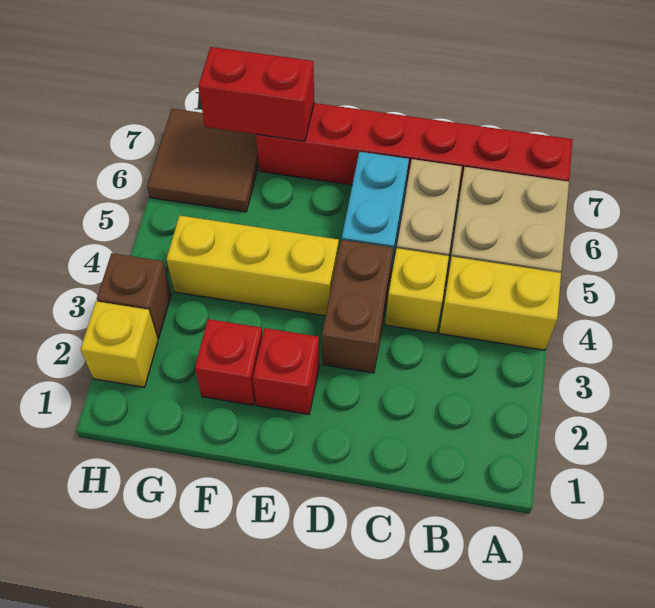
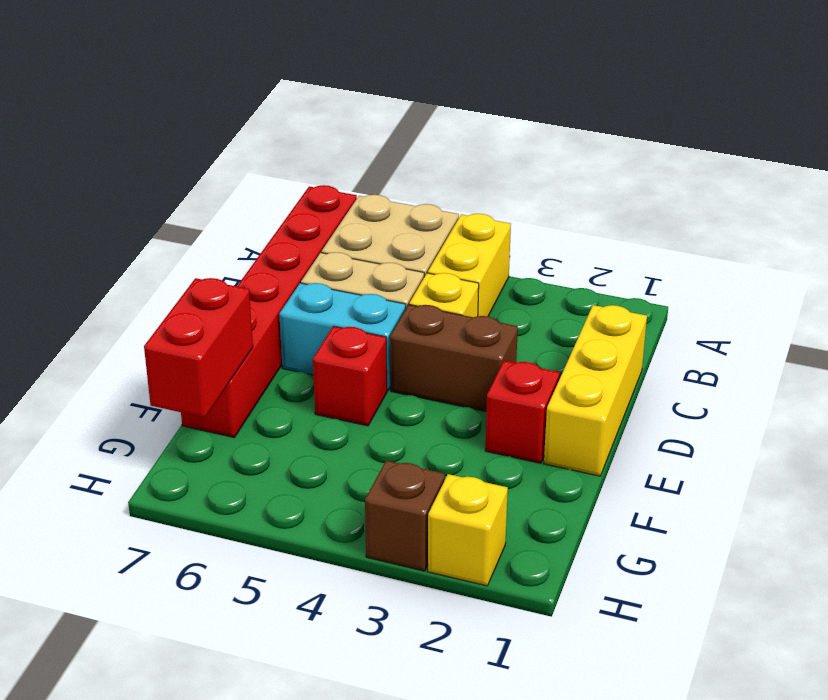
yellow brick E4:G4 level 1 -> yellow brick C1:E1 level 1
red brick F2 level 1 -> red brick E5 level 1
brown tile G6:H7 level 1 -> none

